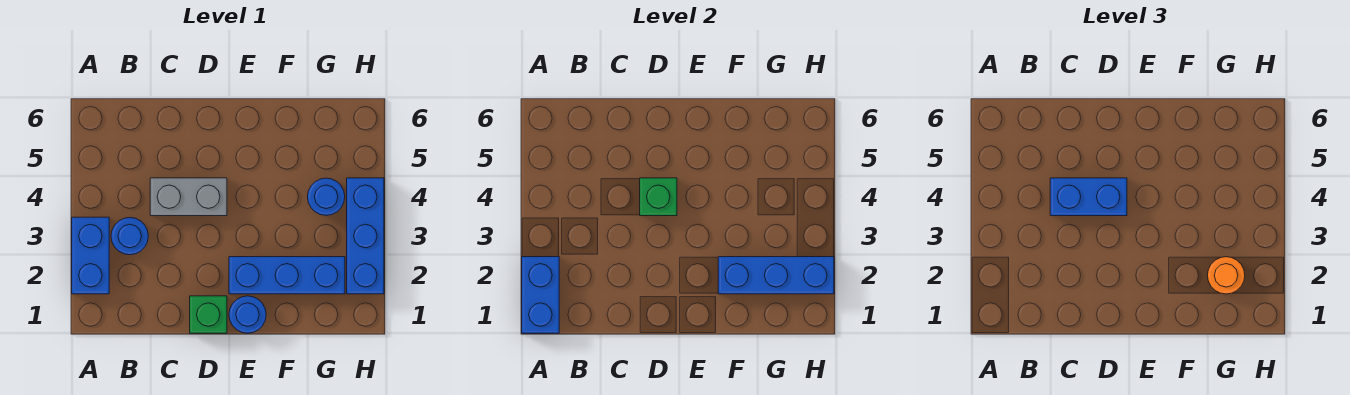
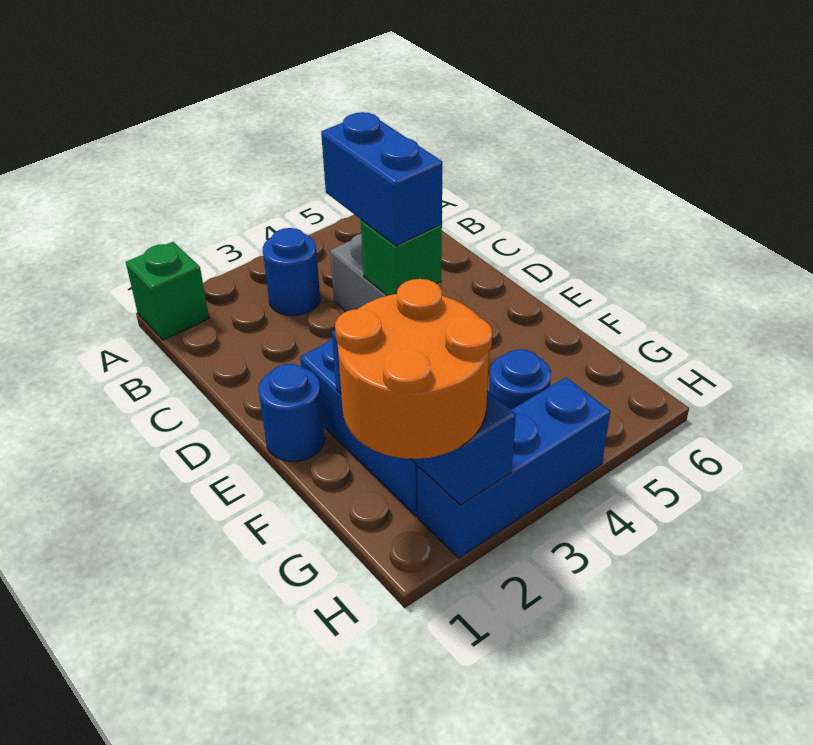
blue brick A1:A2 level 2 -> none
blue brick A2:A3 level 1 -> none
green brick D1 level 1 -> green brick A1 level 1
orange round brick G2 level 3 -> orange round brick G1:H2 level 3

